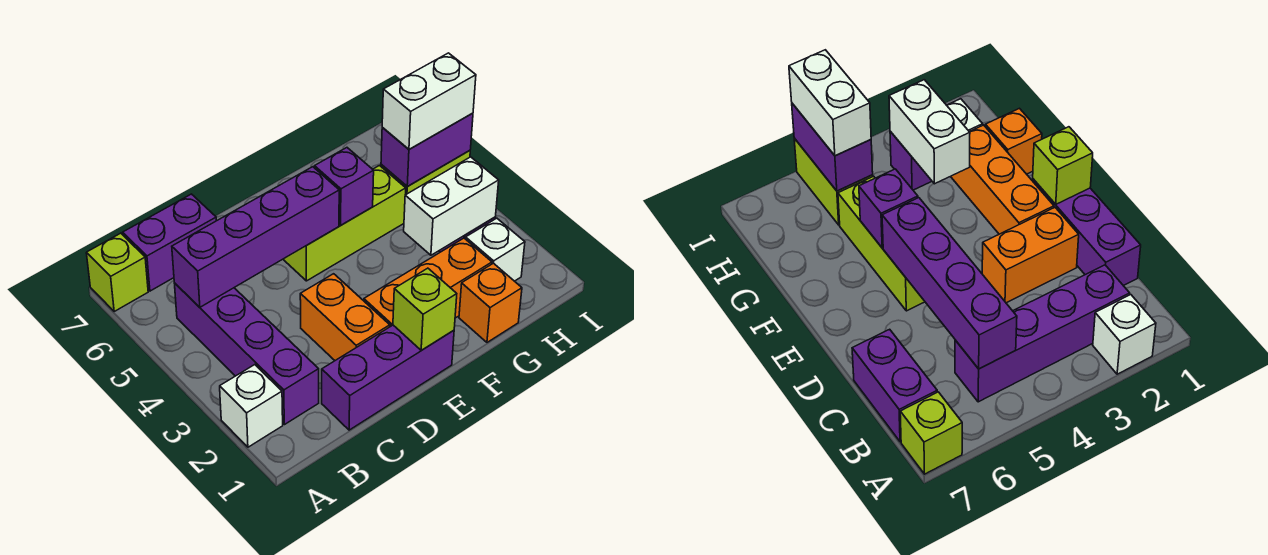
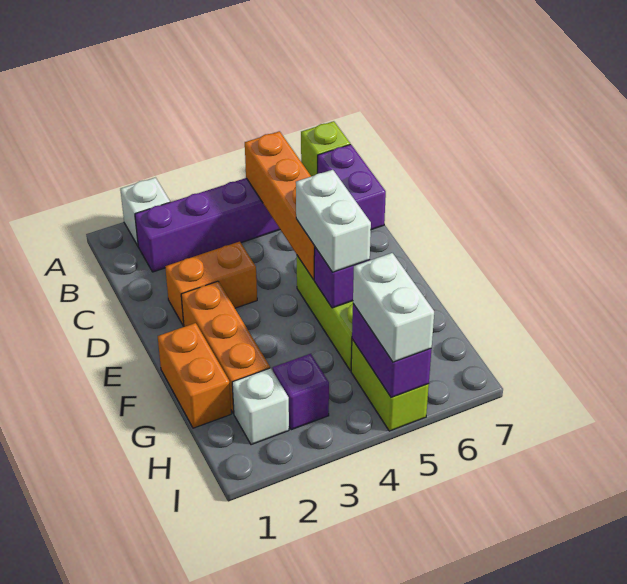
purple brick B5:E5 level 2 -> orange brick B5:E5 level 2
purple brick C1:E1 level 1 -> none
lime brick E1 level 2 -> none
orange brick G1 level 1 -> orange brick F1:G1 level 1
white brick G3:H3 level 2 -> white brick E5:F5 level 3

